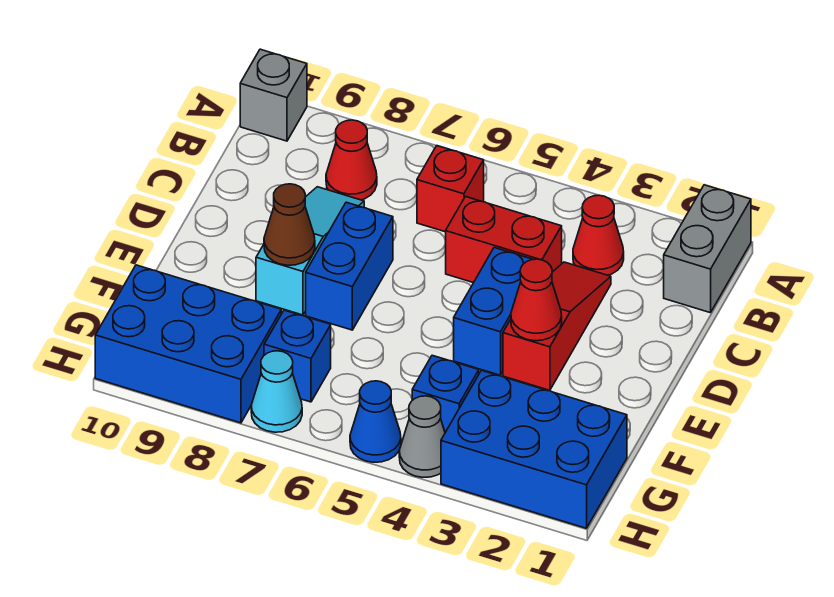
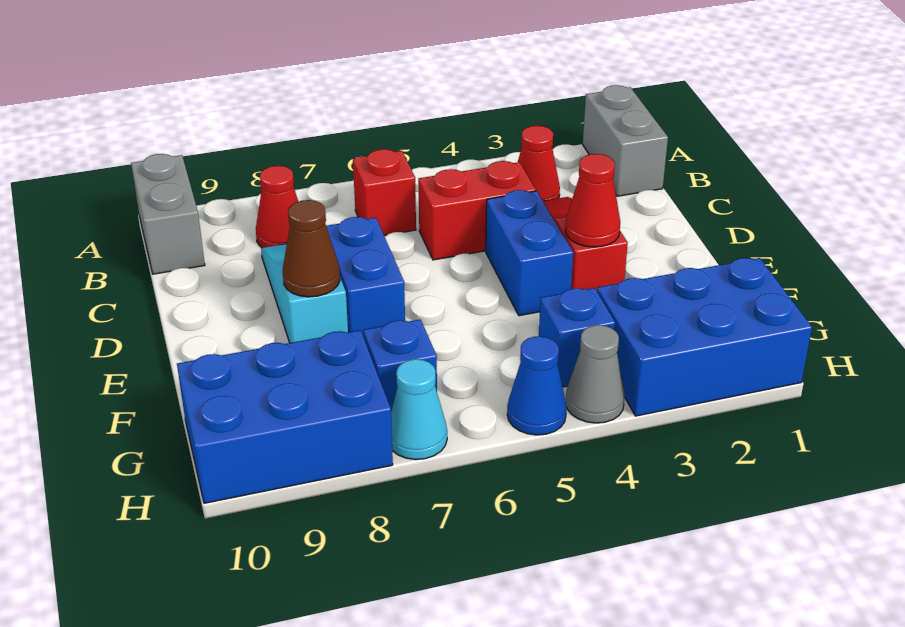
grey brick A10 level 1 -> grey brick A10:B10 level 1

